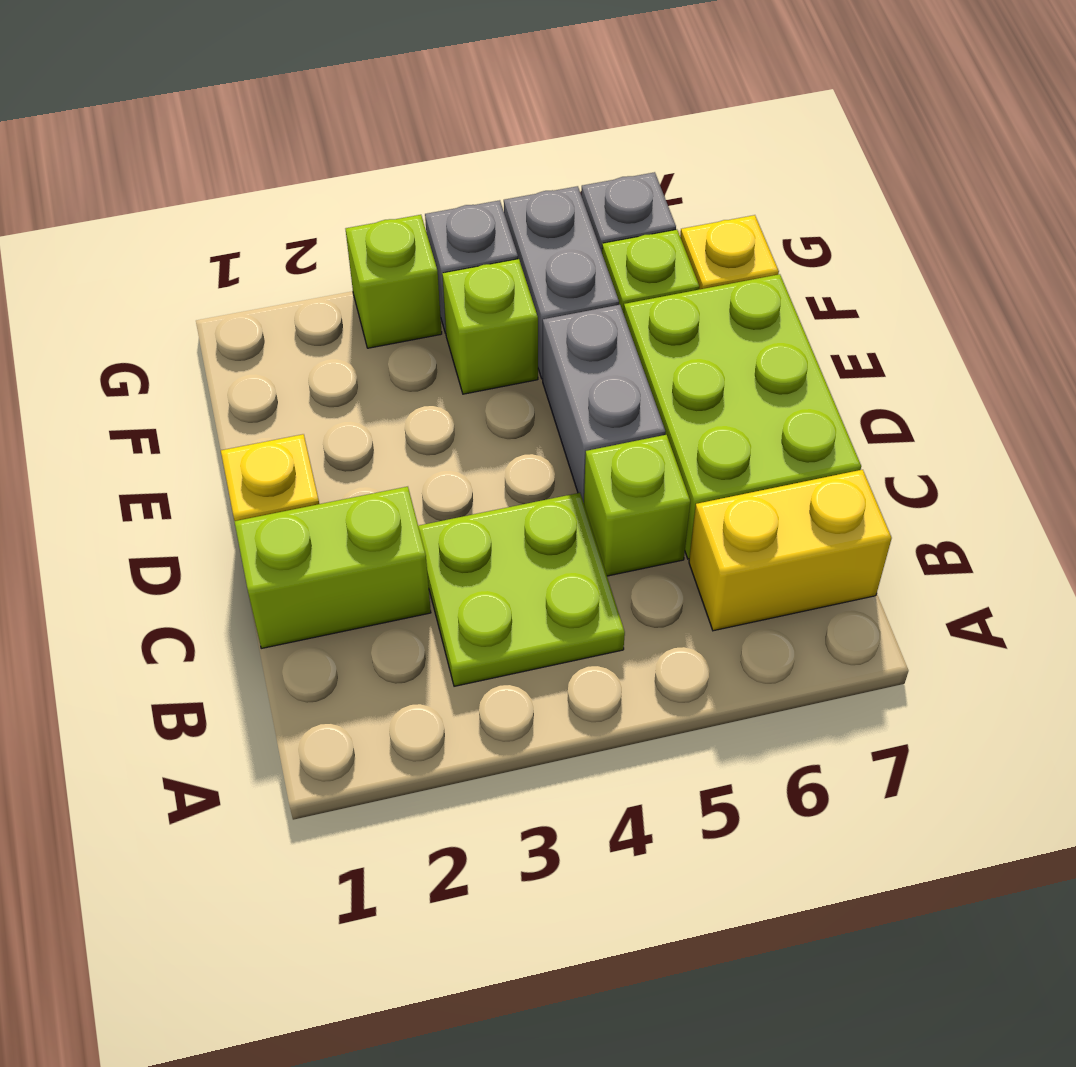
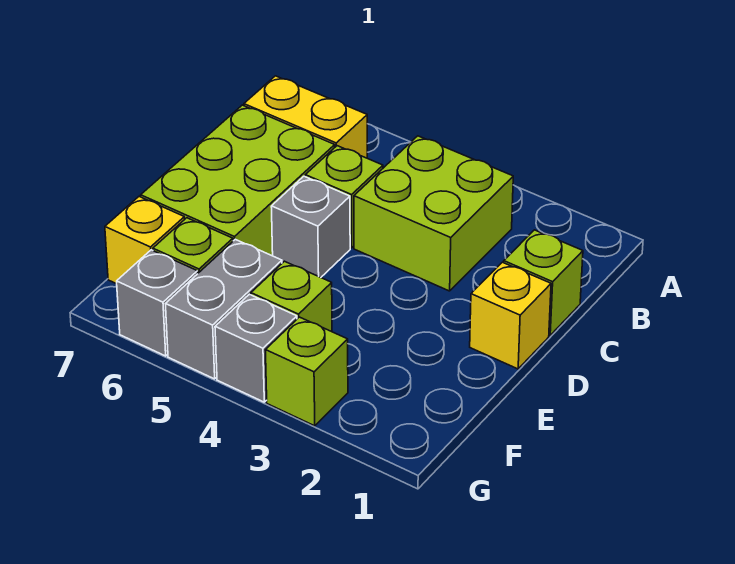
lime plate B3:C4 level 1 -> lime brick B3:C4 level 1
lime brick C1:C2 level 1 -> lime brick C1 level 1
grey brick D5:E5 level 1 -> grey brick D5 level 1

